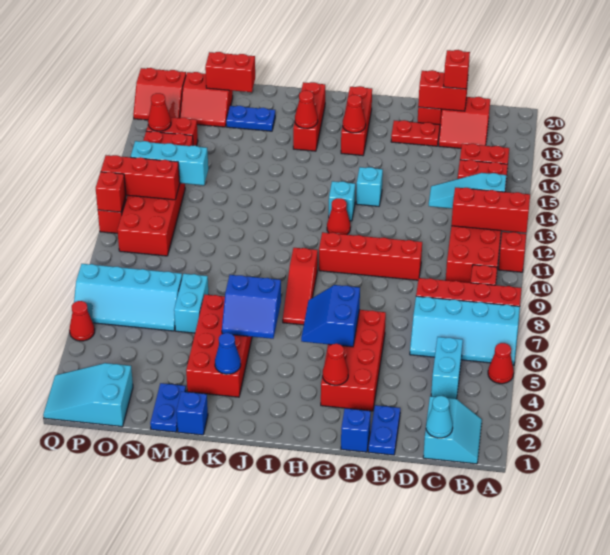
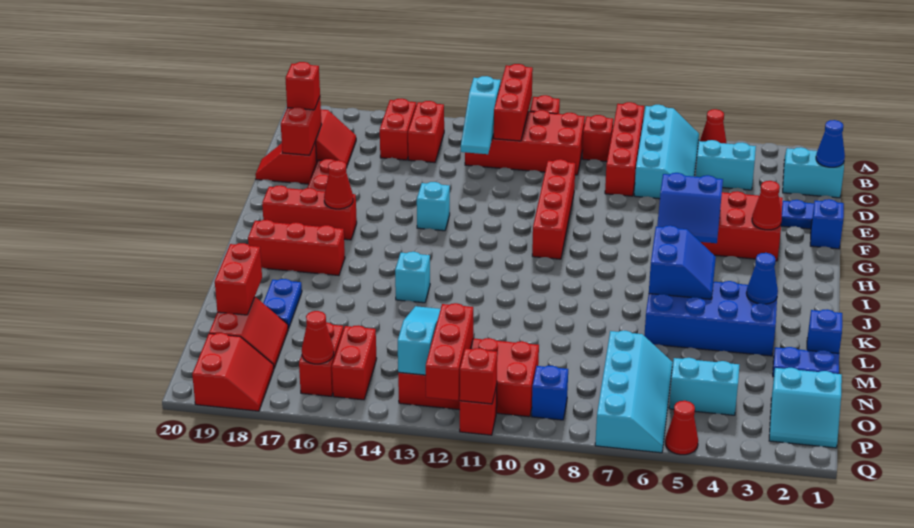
cyan cone C1 level 2 -> blue cone C1 level 2
red cone H12 level 1 -> none
cyan brick H13 level 1 -> cyan brick K14 level 1
red slope I7:I9 level 1 top 9 -> none
red cone J17 level 2 -> none
red brick K3:L6 level 1 -> blue brick K3:L6 level 1
cyan brick M6:M7 level 1 -> cyan brick O4:O5 level 1
cyan brick N13:P13 level 2 -> cyan slope N13:P13 level 2 top P
cyan slope O1:Q2 level 1 top O -> cyan slope O1:P2 level 1 top O
none -> blue brick P9 level 1

